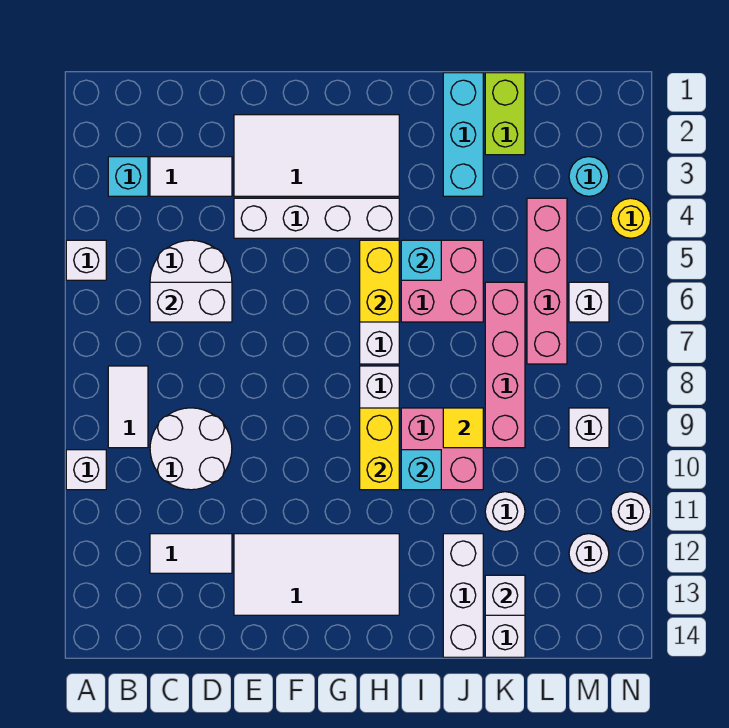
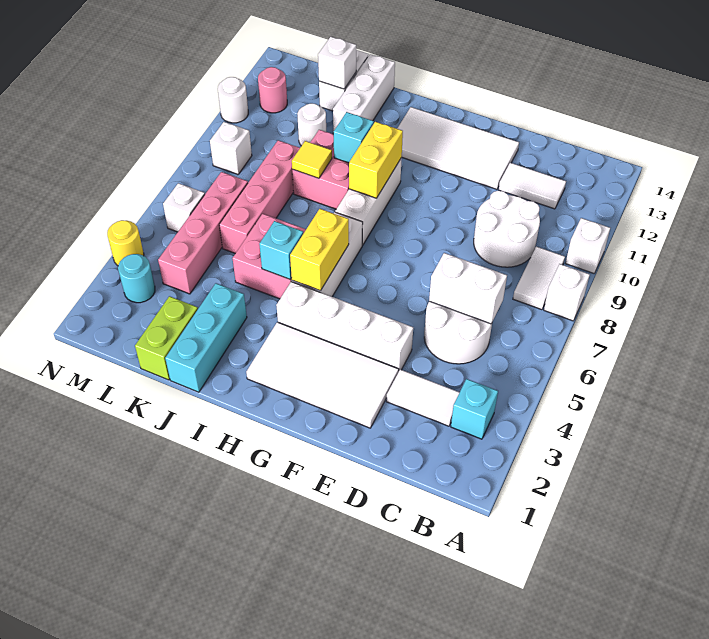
white brick A5 level 1 -> white brick A8 level 1
white round brick M12 level 1 -> pink round brick M12 level 1

